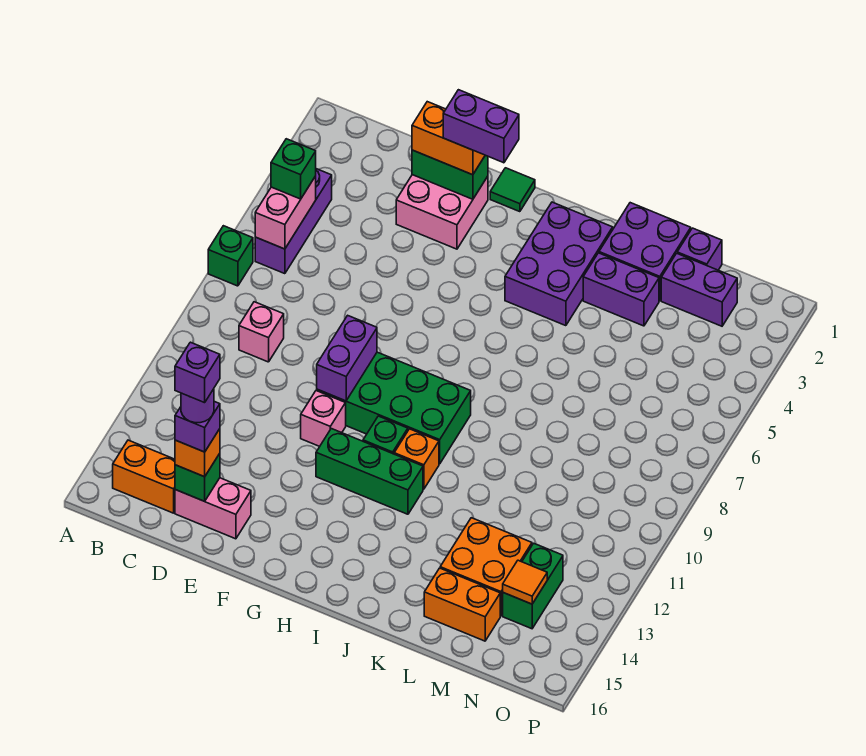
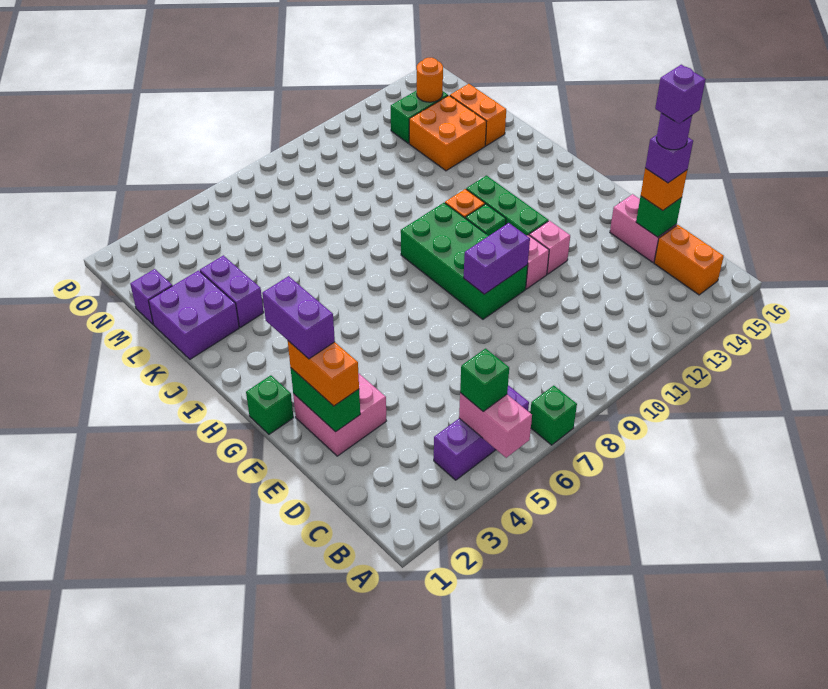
pink brick B5:B6 level 2 -> pink brick A5:B5 level 2
pink brick C9 level 1 -> pink brick F12 level 1
green tile G1 level 1 -> green brick G1 level 1
purple brick I2:J4 level 1 -> none
purple brick M2:N2 level 1 -> none
orange tile N14 level 2 -> orange round brick N14 level 2

